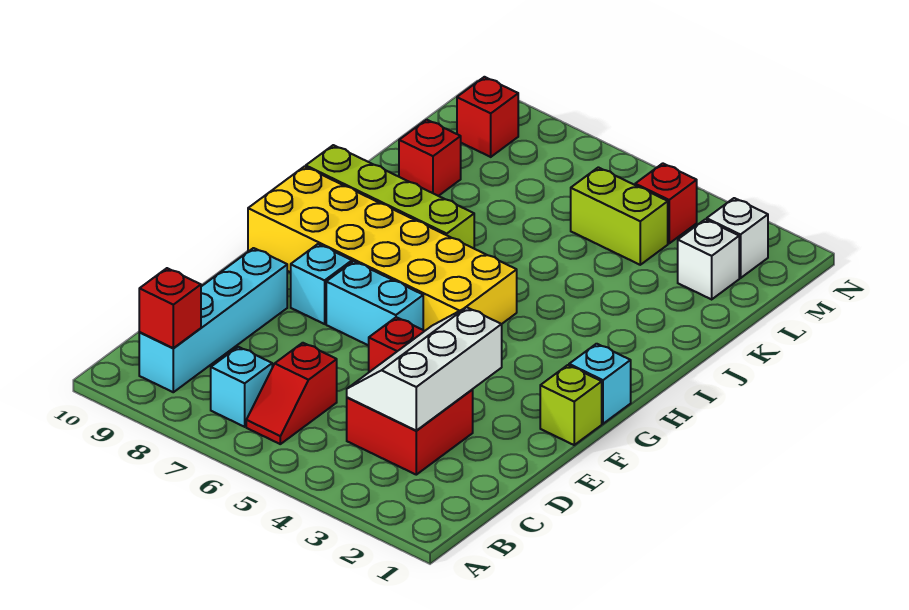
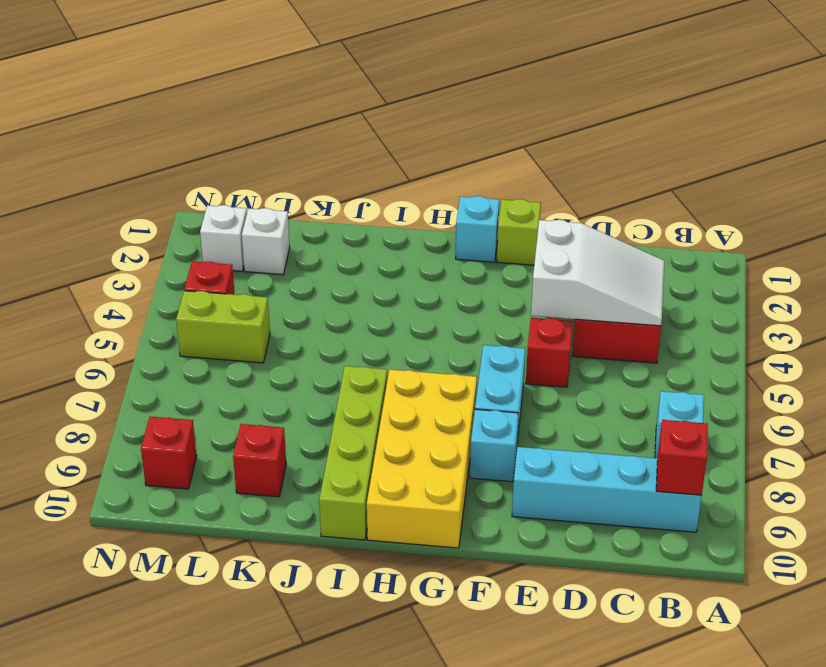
red slope B6:C6 level 1 top C -> none
white slope C3:E4 level 2 top 3 -> white slope C3:E4 level 2 top E
yellow brick G5:H10 level 1 -> yellow brick G7:H10 level 1
lime brick L4:L5 level 1 -> lime brick L5:M5 level 1

